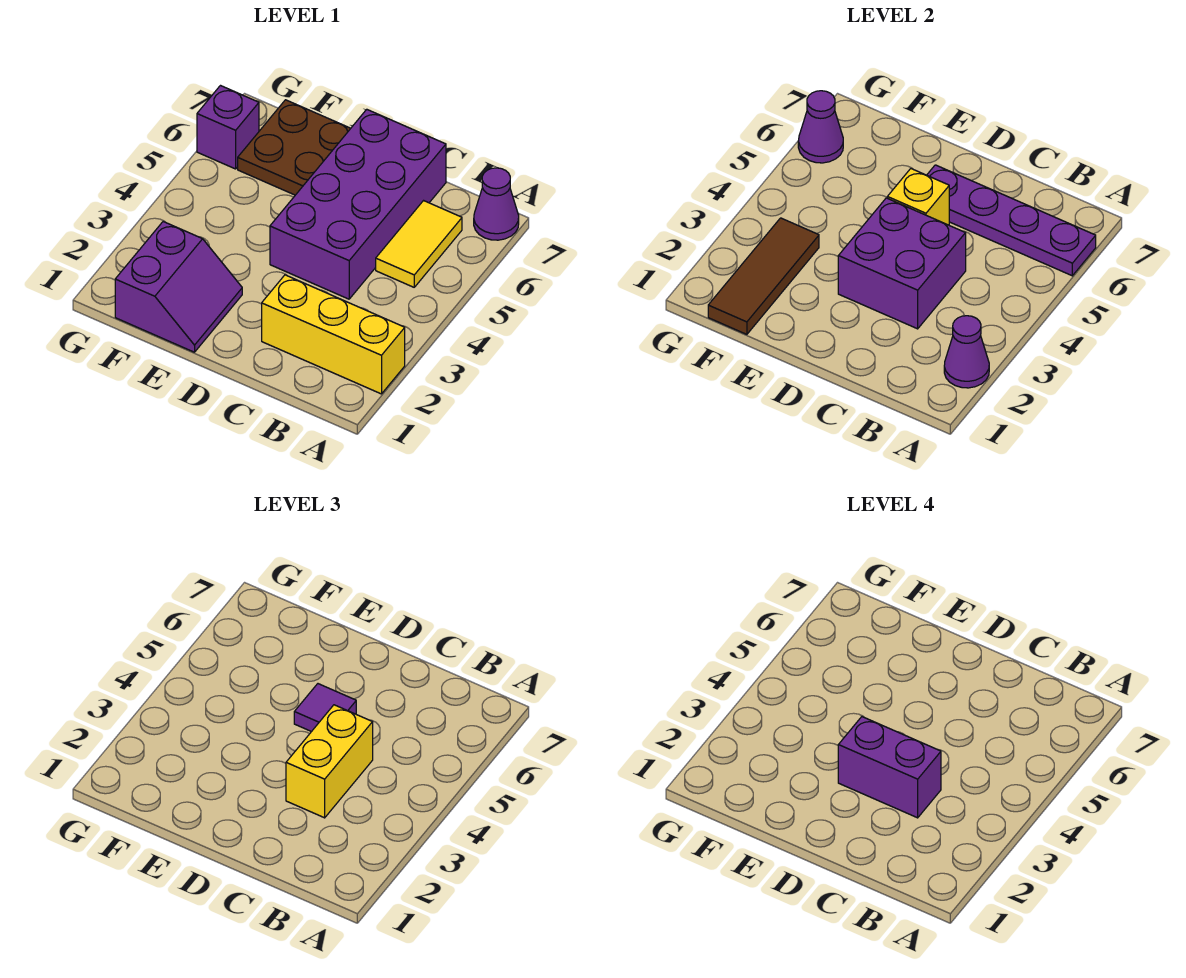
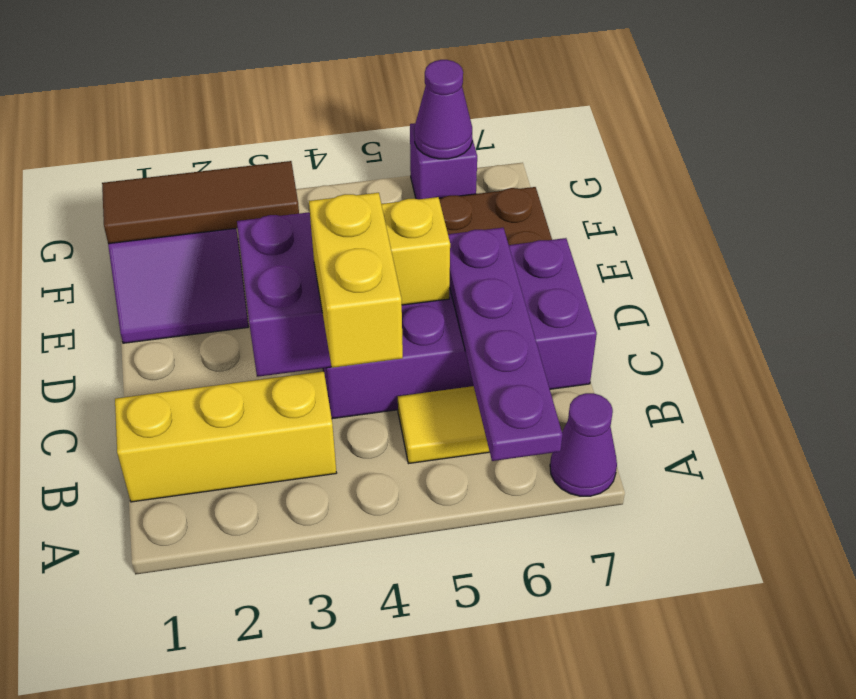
yellow brick A2:C2 level 1 -> yellow brick B1:B3 level 1
purple cone A2 level 2 -> none
yellow brick C3:C4 level 3 -> yellow brick B4:C4 level 3
purple brick C3:D3 level 4 -> none
purple tile D5 level 3 -> none

